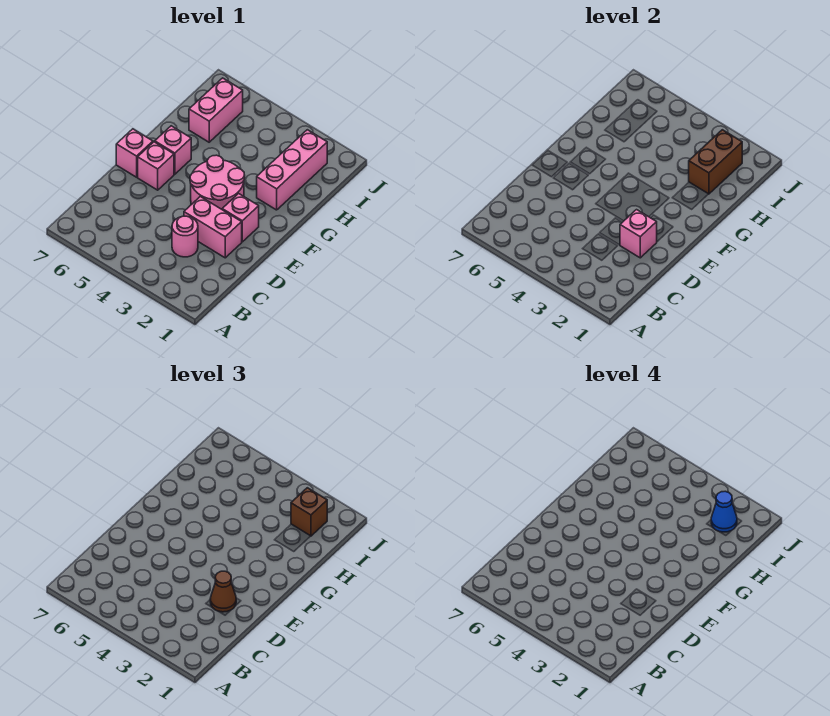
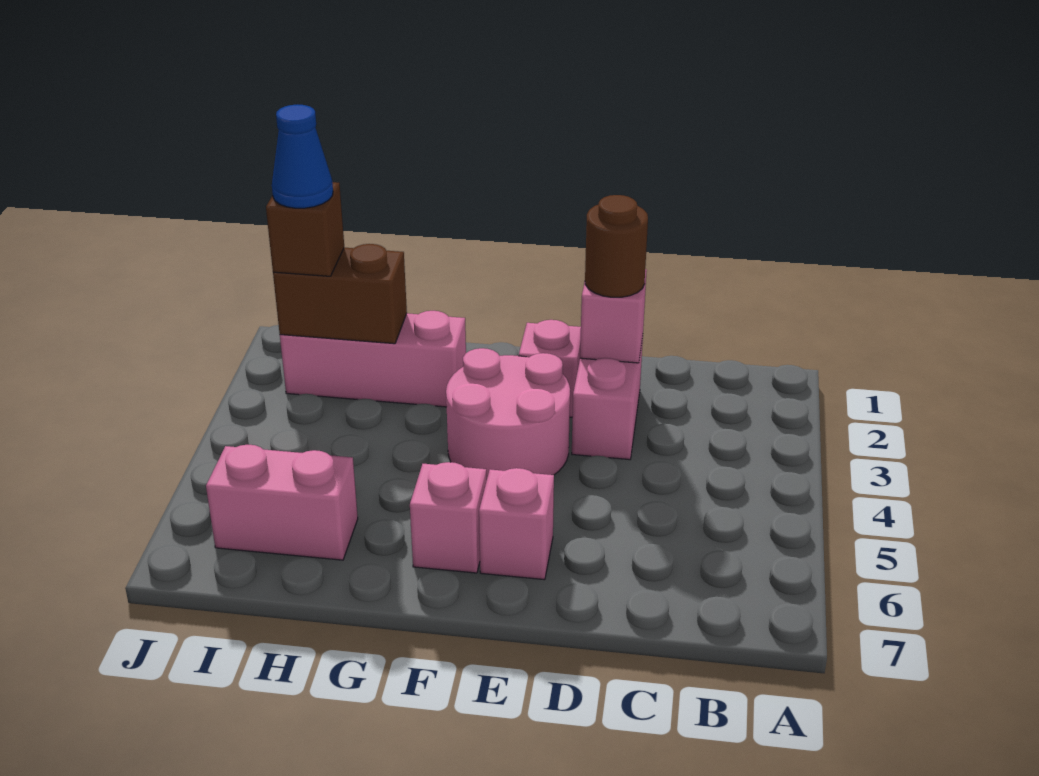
pink round brick C3 level 1 -> none
brown cone D2 level 3 -> brown round brick D2 level 3
pink brick E7 level 1 -> none

